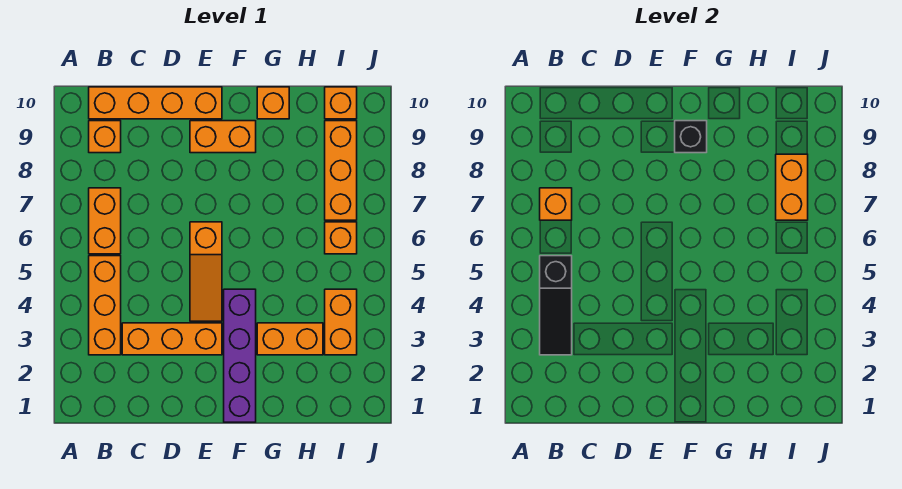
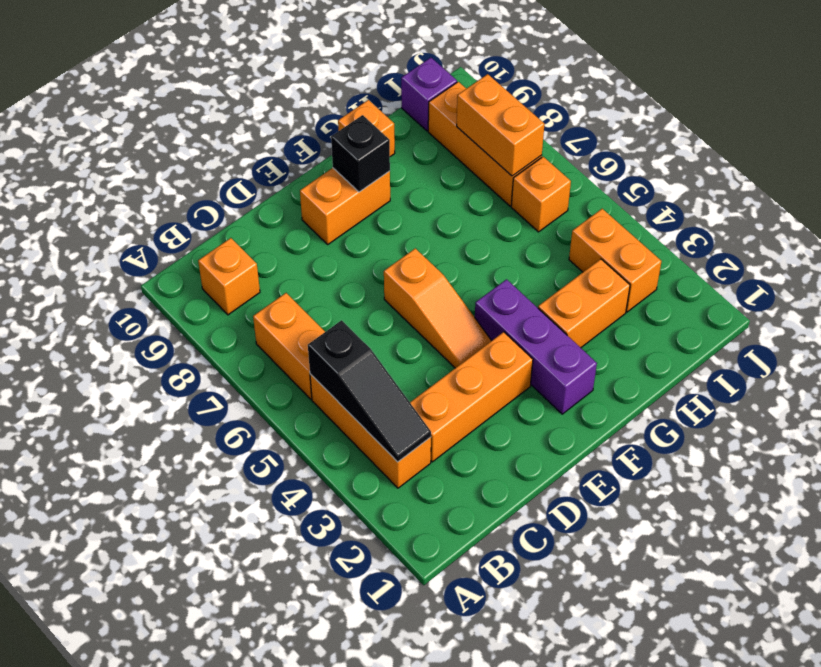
orange brick B7 level 2 -> none
orange brick B10:E10 level 1 -> none
purple brick F1:F4 level 1 -> purple brick F2:F4 level 1
orange brick I10 level 1 -> purple brick I10 level 1

